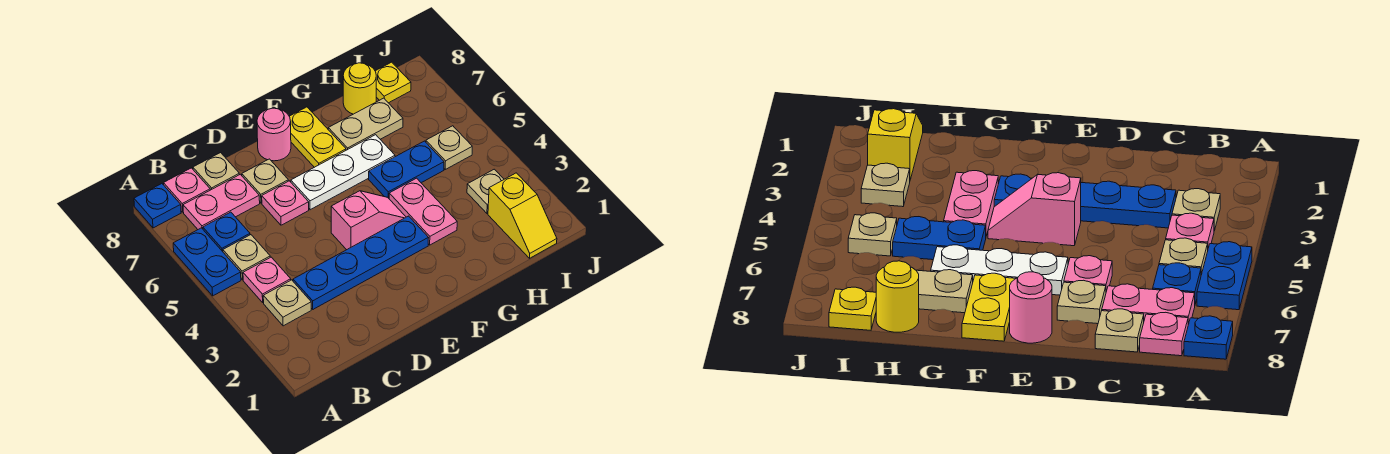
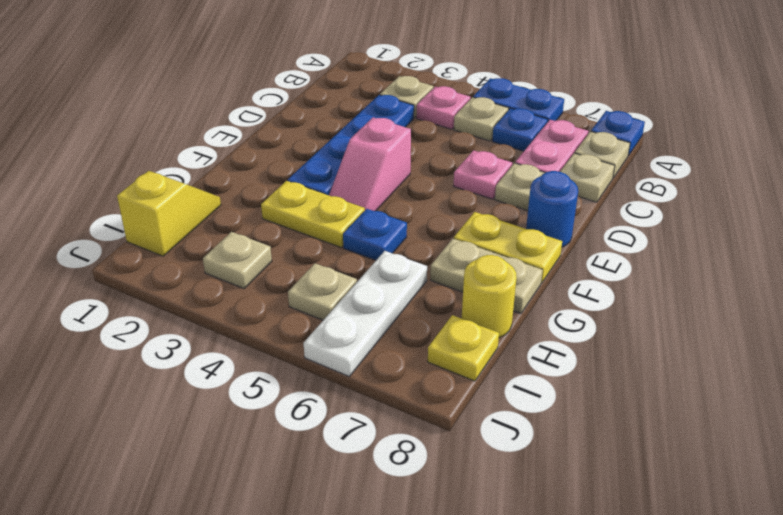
pink plate B8 level 1 -> tan plate B8 level 1
white plate E6:G6 level 1 -> white plate H6:J6 level 1
pink round brick E8 level 1 -> blue round brick E8 level 1
pink plate G3:G4 level 1 -> yellow plate G3:G4 level 1
blue plate G5:H5 level 1 -> blue plate G5 level 1
tan plate G7:H7 level 1 -> tan plate G7:G8 level 1
yellow slope I1:I2 level 1 top 2 -> yellow slope H1:I1 level 1 top I

